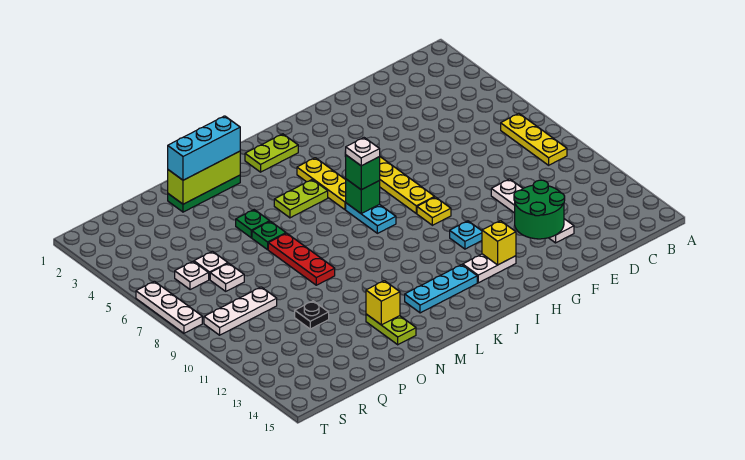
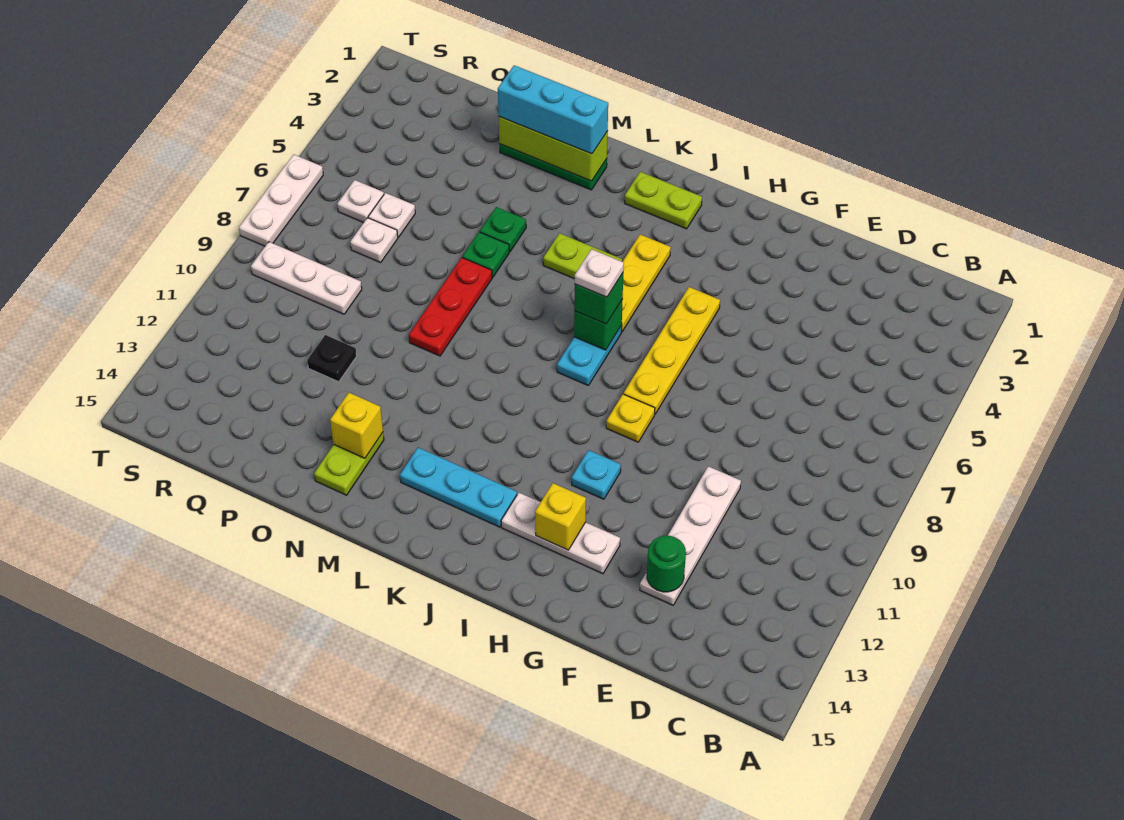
yellow plate B7:B9 level 1 -> none
green round brick E12:F13 level 2 -> green round brick E13 level 2
white plate H13:I13 level 1 -> white plate G13:I13 level 1

